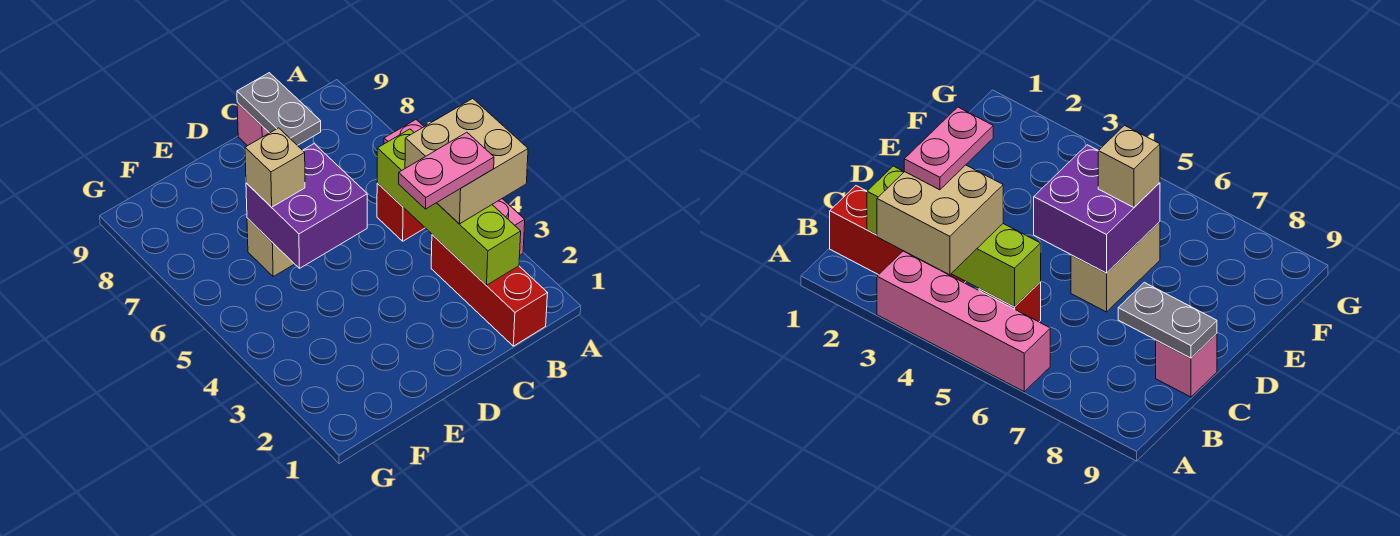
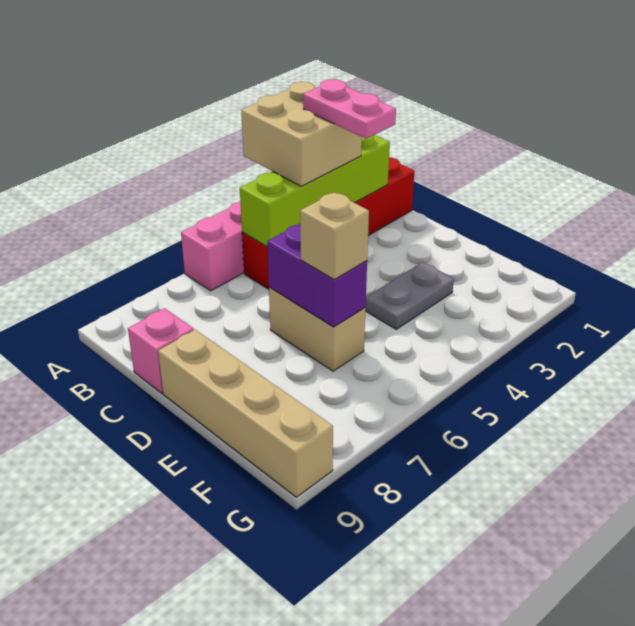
grey plate C8:C9 level 2 -> grey plate E3:E4 level 1
purple brick D5:E6 level 2 -> purple brick D6:E6 level 2
none -> tan brick D9:G9 level 1

